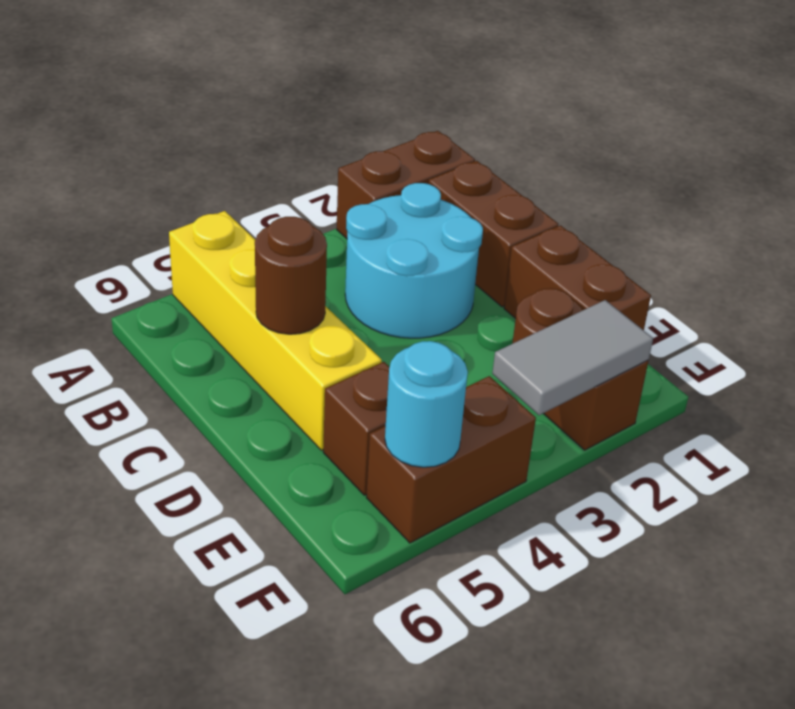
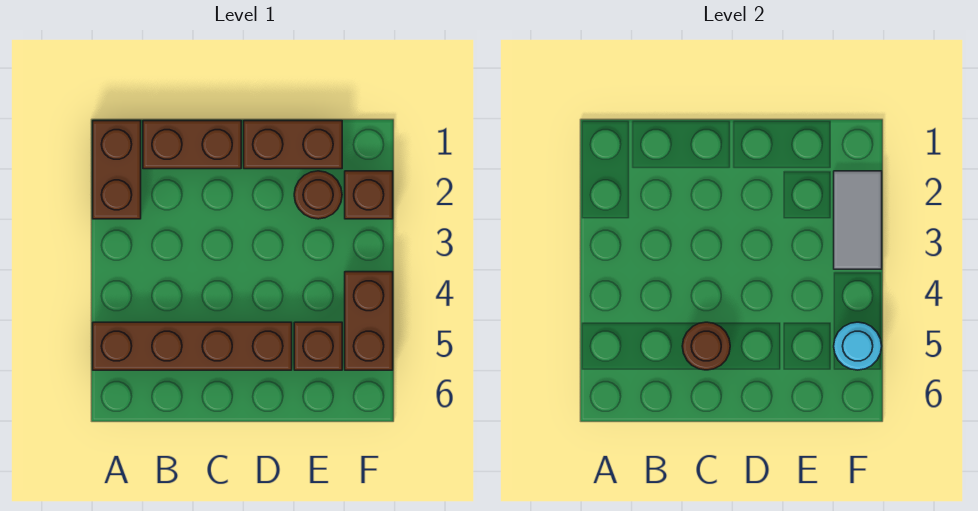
yellow brick A5:D5 level 1 -> brown brick A5:D5 level 1
cyan round brick B2:C3 level 1 -> none

